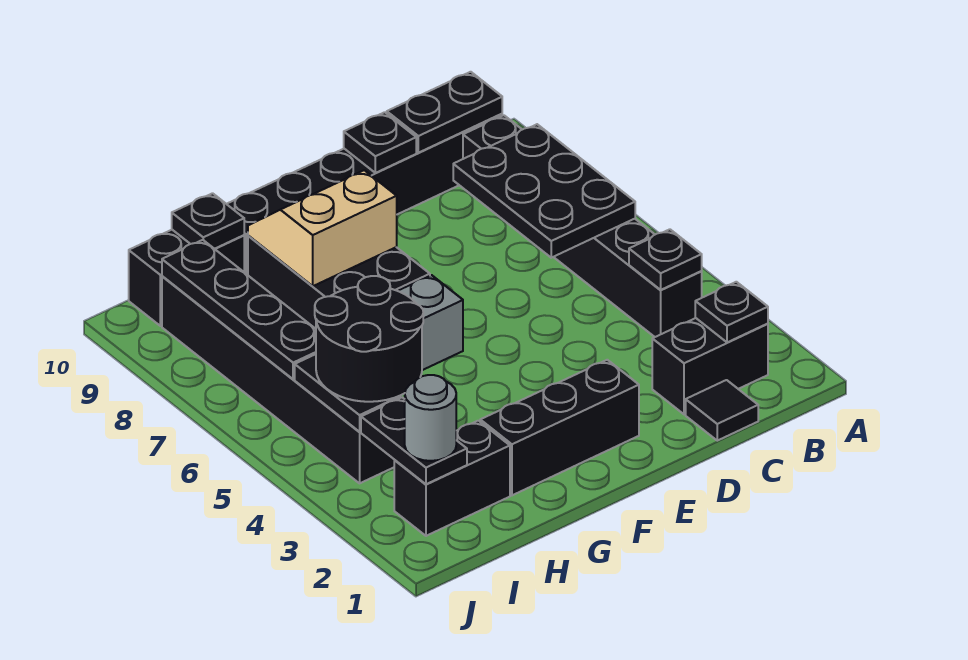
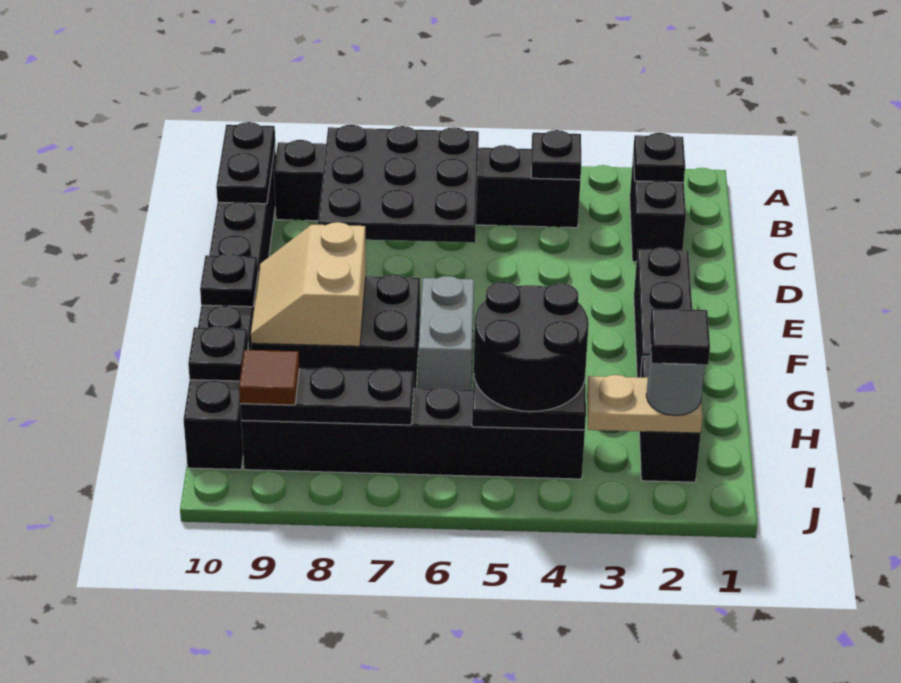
black plate B6:C8 level 2 -> black plate B6:D8 level 2
black tile C1 level 1 -> black tile I2 level 4
black plate D10 level 2 -> black plate F10 level 2
black plate I2:I3 level 2 -> tan plate I2:I3 level 2
black plate I6:I9 level 2 -> black plate I7:I9 level 2
none -> brown tile I9 level 3

